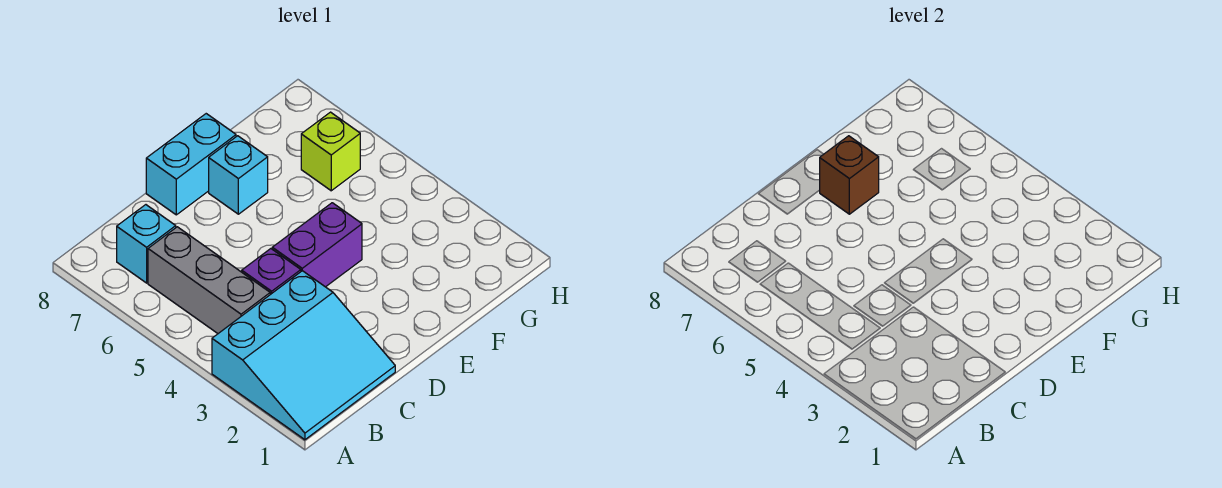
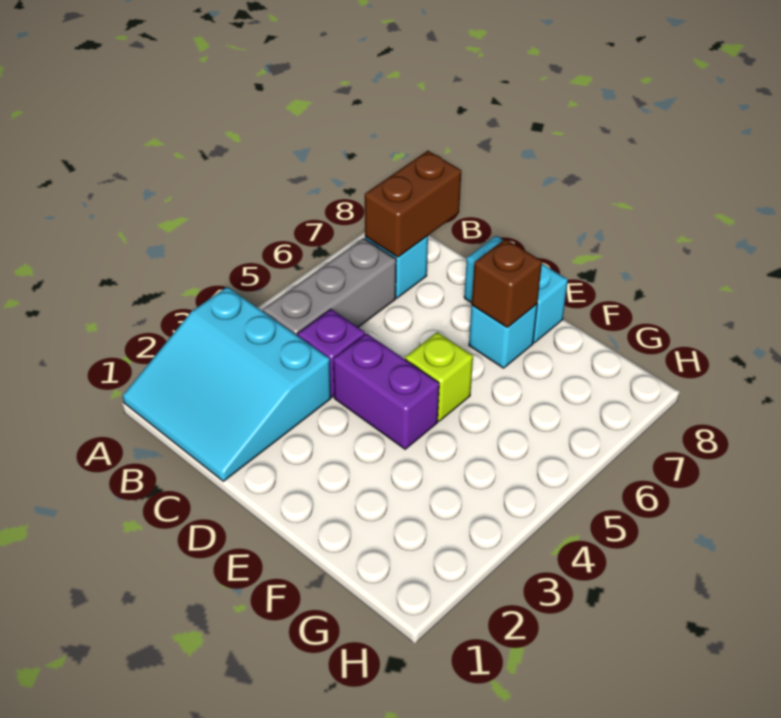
none -> brown brick B7:B8 level 2
lime brick G6 level 1 -> lime brick E5 level 1

